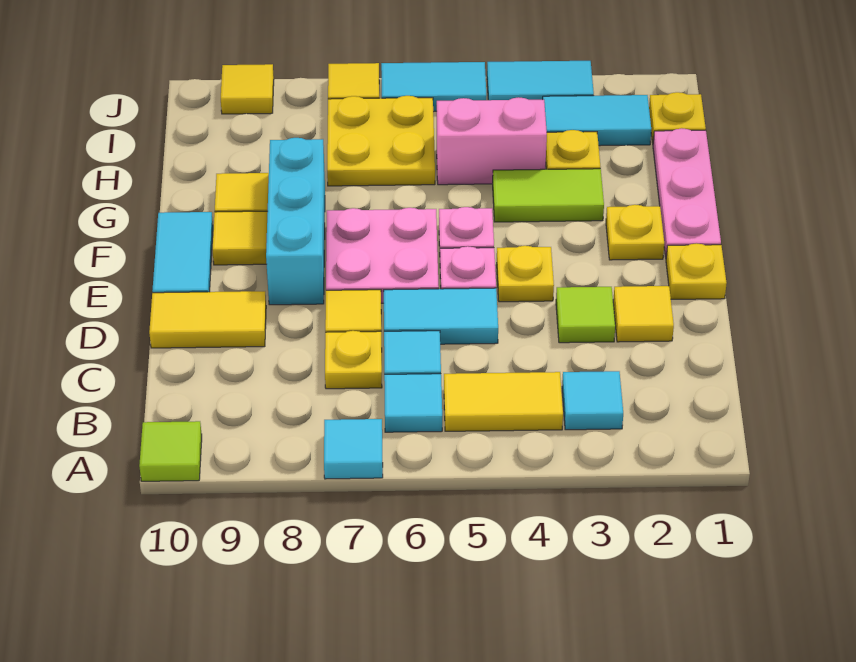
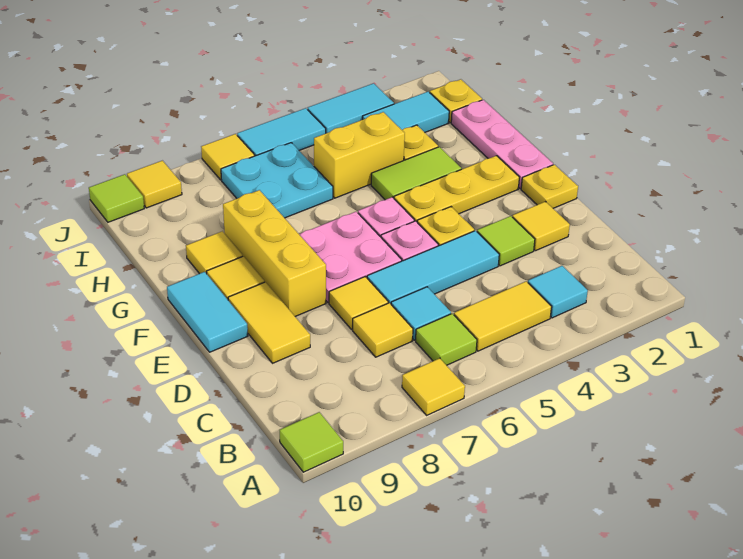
cyan tile A7 level 1 -> yellow tile A7 level 1
cyan tile B6 level 1 -> lime tile B6 level 1
yellow plate C7 level 1 -> yellow tile C7 level 1
cyan tile D5:D6 level 1 -> cyan tile D4:D6 level 1
yellow tile D9:D10 level 1 -> yellow tile D9:E9 level 1
cyan brick E8:G8 level 1 -> yellow brick E8:G8 level 1
yellow plate F2 level 1 -> yellow plate F2:F4 level 1
pink brick H4:H5 level 1 -> yellow brick H4:H5 level 1
yellow plate H6:I7 level 1 -> cyan plate H6:I7 level 1
none -> lime tile J10 level 1

